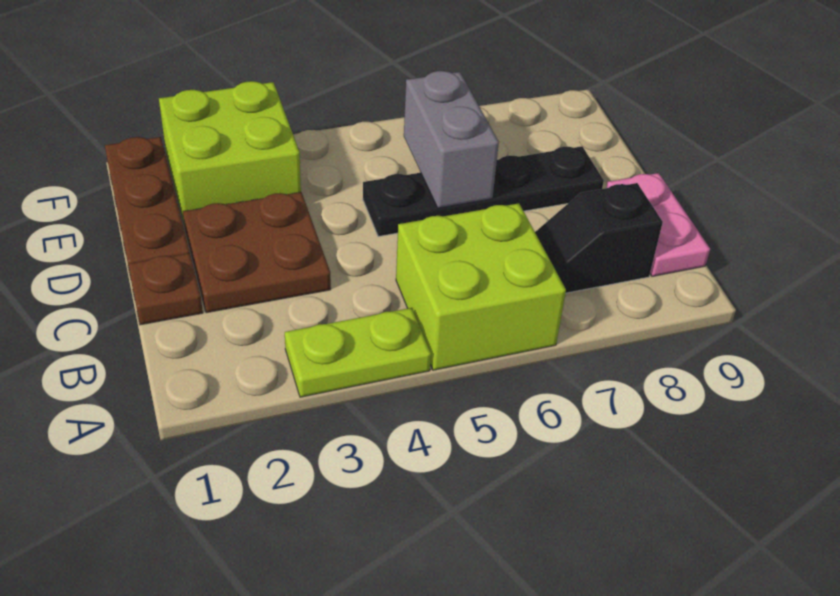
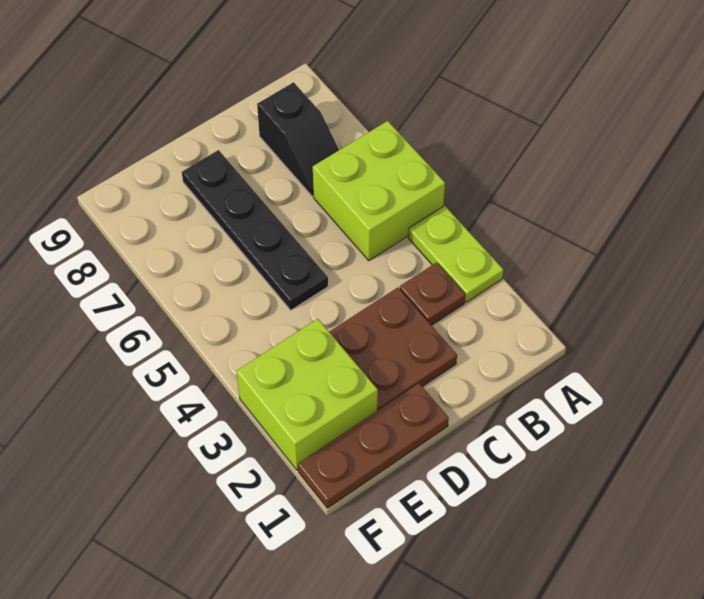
pink plate B9:C9 level 1 -> none
brown plate C1 level 1 -> brown plate B3 level 1
grey brick D6:E6 level 2 -> none

